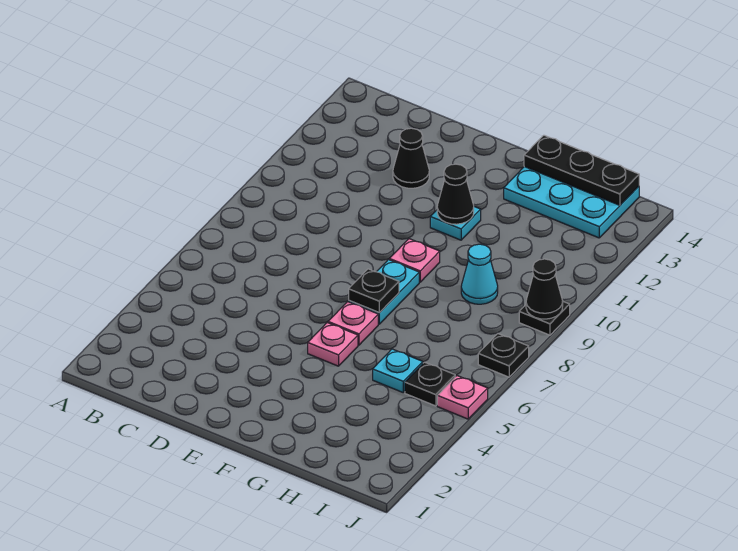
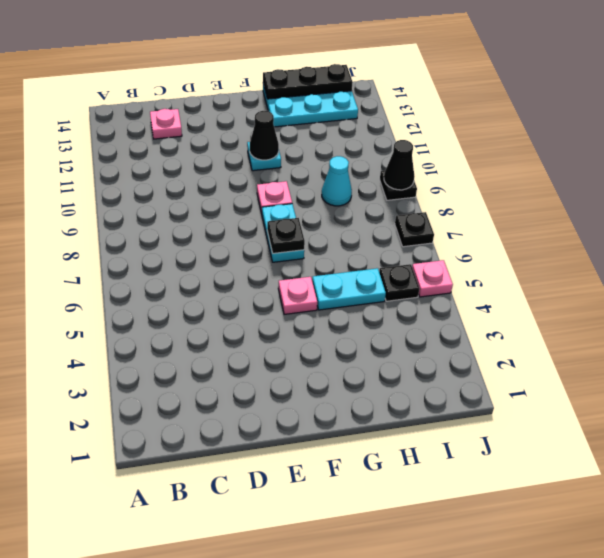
black cone D12 level 1 -> none
pink plate F6 level 1 -> pink plate C13 level 1
cyan plate H5 level 1 -> cyan plate G5:H5 level 1

